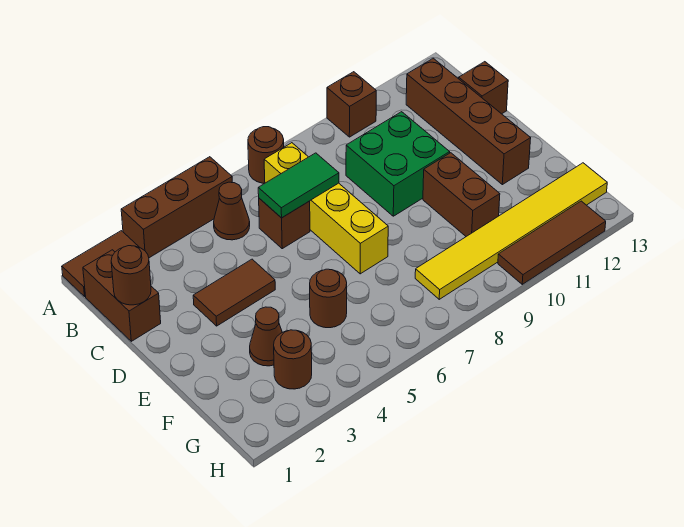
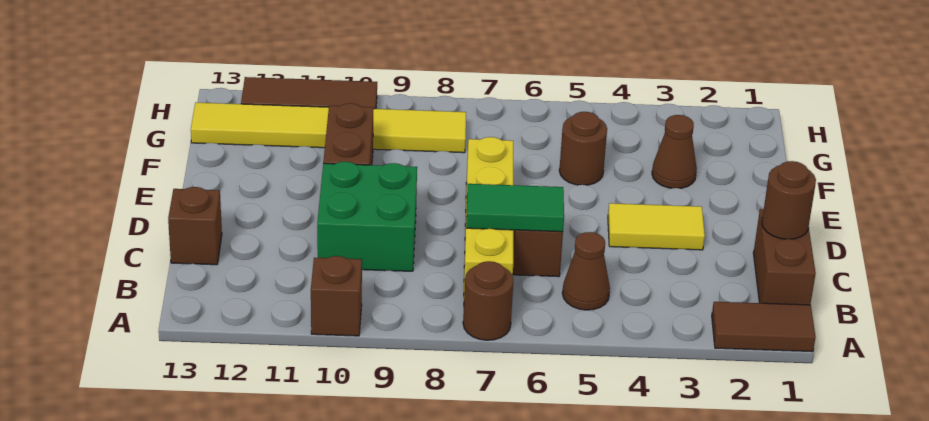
brown brick A3:A5 level 1 -> none
brown brick B12:E12 level 1 -> none
brown tile D3:D4 level 1 -> yellow tile D3:D4 level 1
brown round brick G3 level 1 -> none

